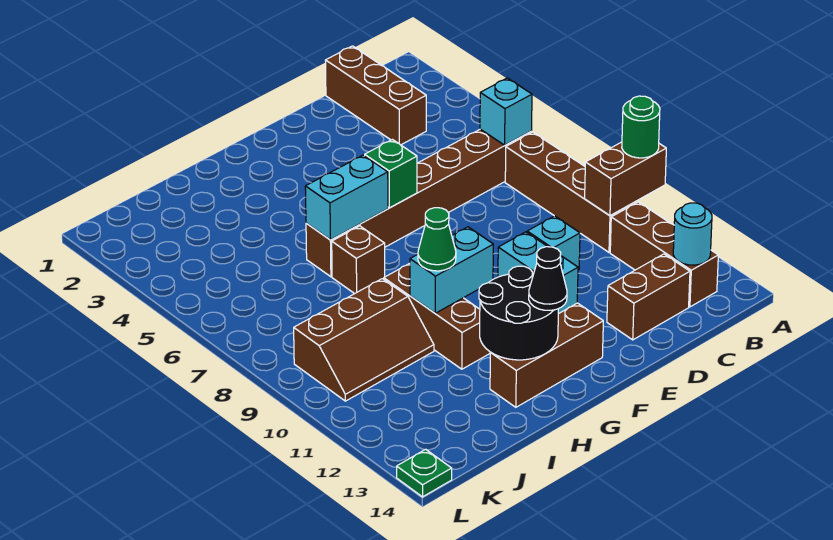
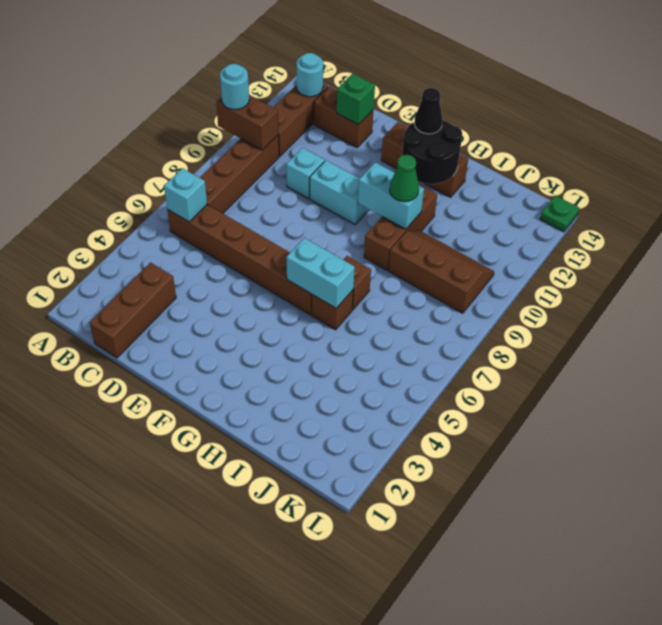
green round brick A10 level 3 -> cyan round brick A10 level 3
cyan brick E10:E11 level 1 -> cyan brick E10:F10 level 1
green brick F6 level 2 -> green brick D13 level 2

